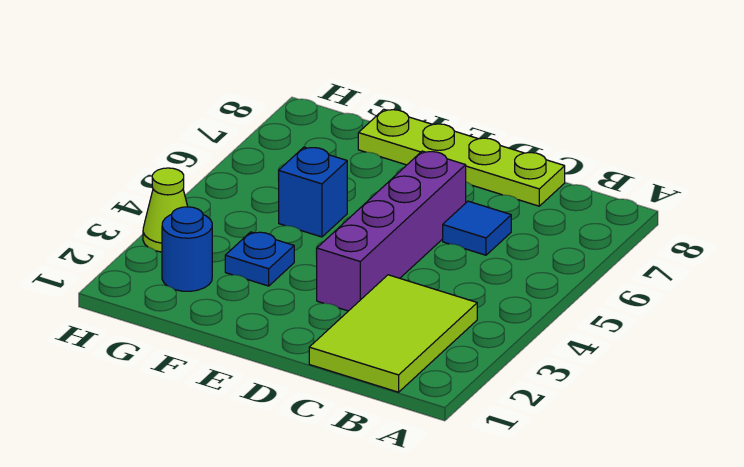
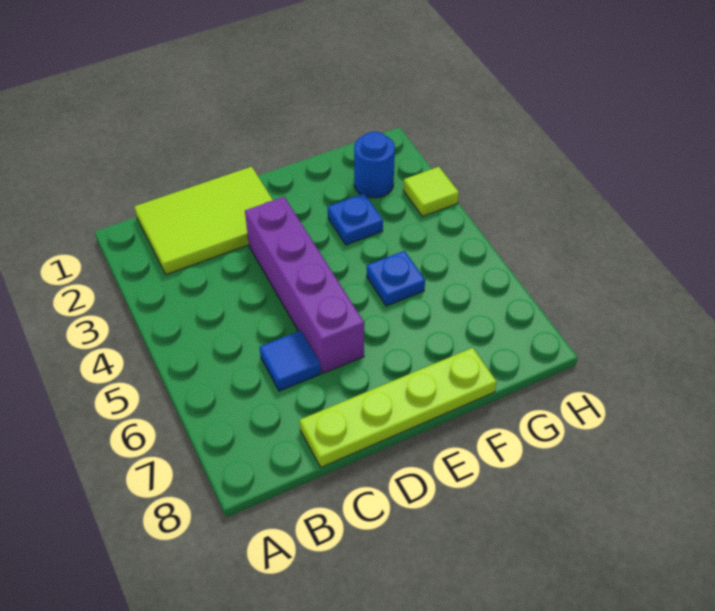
lime tile B1:C3 level 1 -> lime tile B1:D2 level 1
blue brick F5 level 1 -> blue plate F5 level 1
lime cone H3 level 1 -> lime tile H3 level 1

